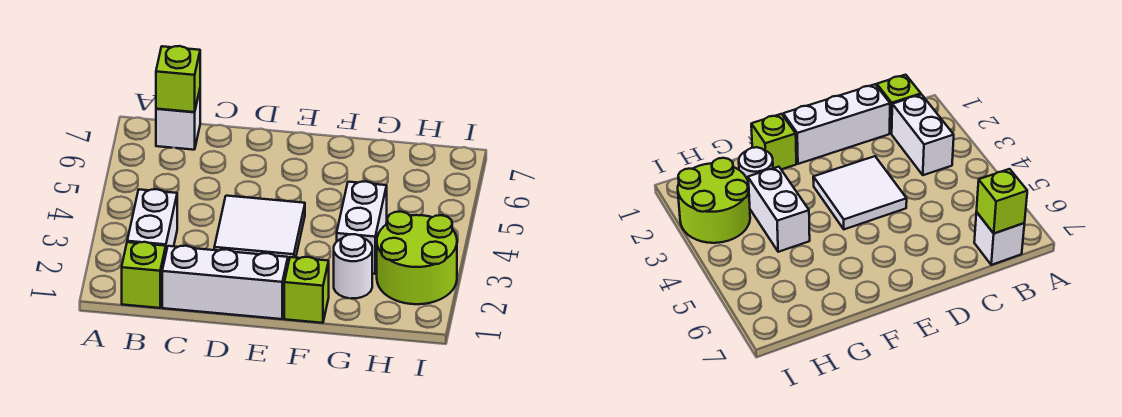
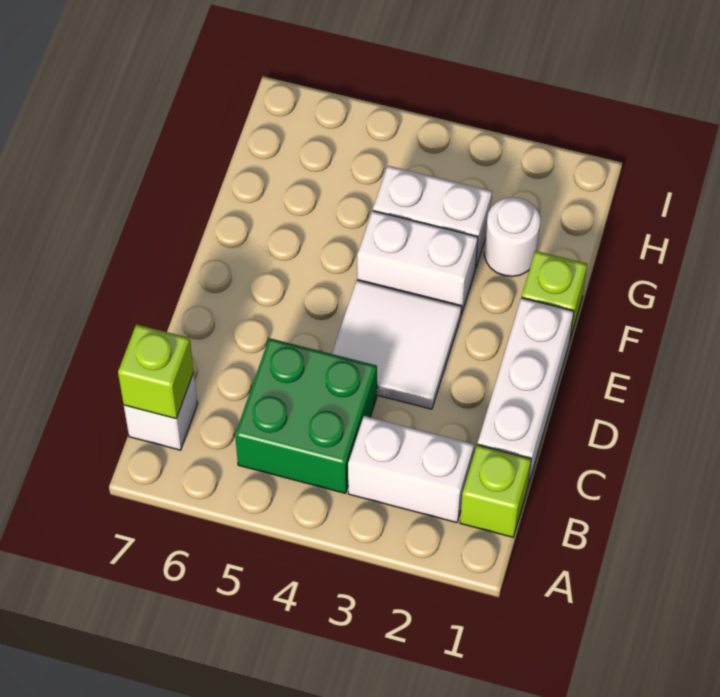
none -> green brick B4:C5 level 1
none -> white brick F3:F4 level 1
lime round brick H2:I3 level 1 -> none

